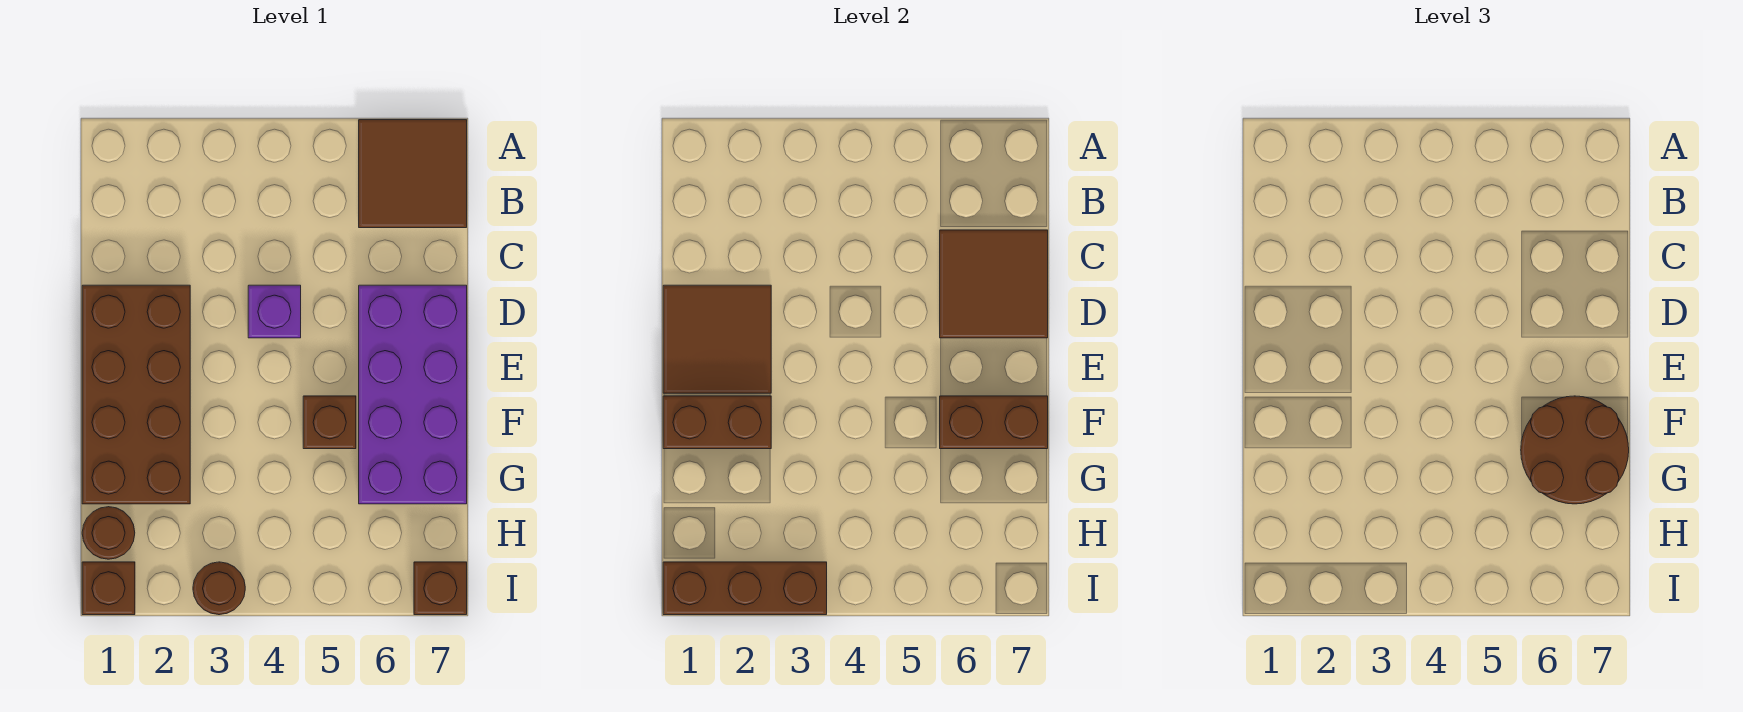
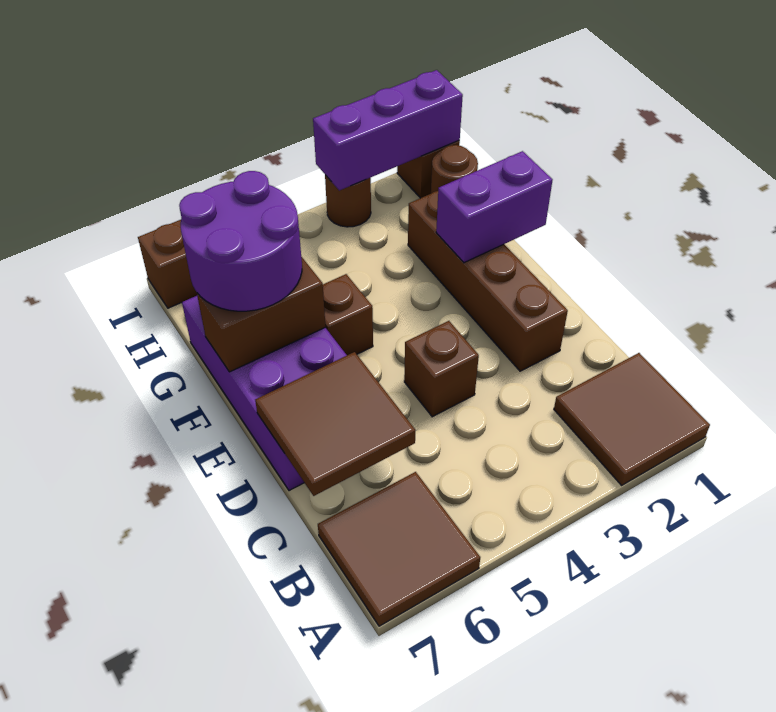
brown brick D1:G2 level 1 -> brown brick D2:G2 level 1
brown tile D1:E2 level 2 -> brown tile A1:B2 level 1
purple brick D4 level 1 -> brown brick D4 level 1
brown brick F1:F2 level 2 -> purple brick F1:F2 level 2
brown round brick F6:G7 level 3 -> purple round brick F6:G7 level 3
brown brick I1:I3 level 2 -> purple brick I1:I3 level 2

